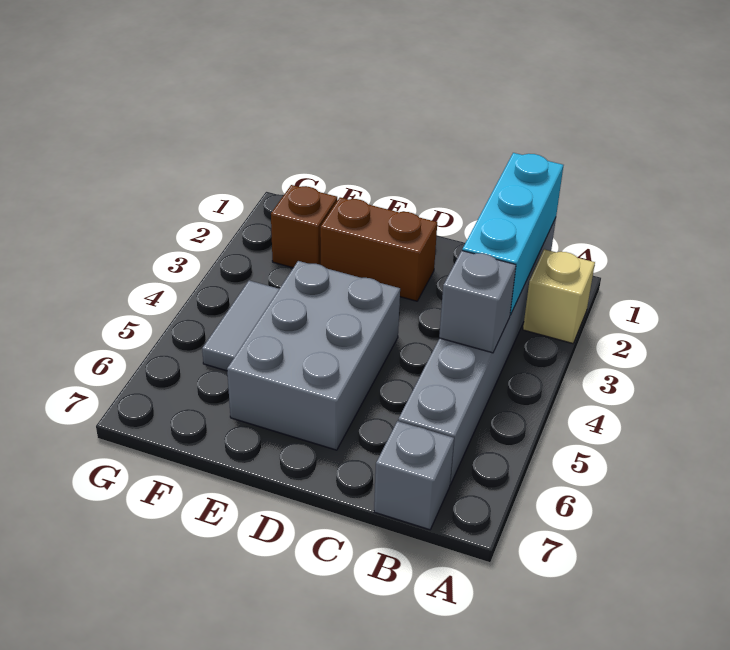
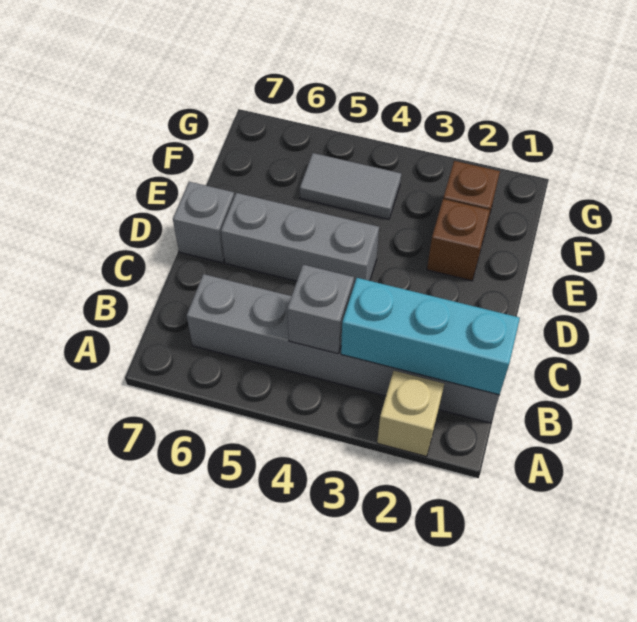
grey brick B7 level 1 -> grey brick D7 level 1
brown brick D2:E2 level 1 -> brown brick E2 level 1
grey brick D4:E6 level 1 -> grey brick D4:D6 level 1

